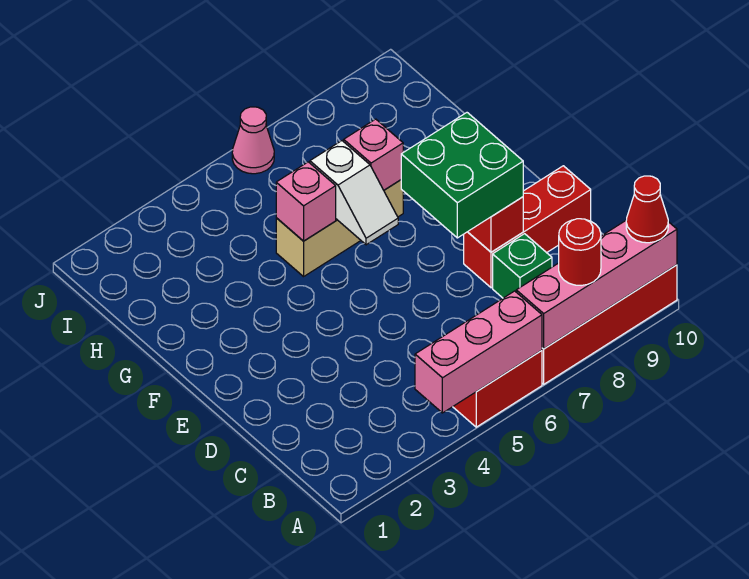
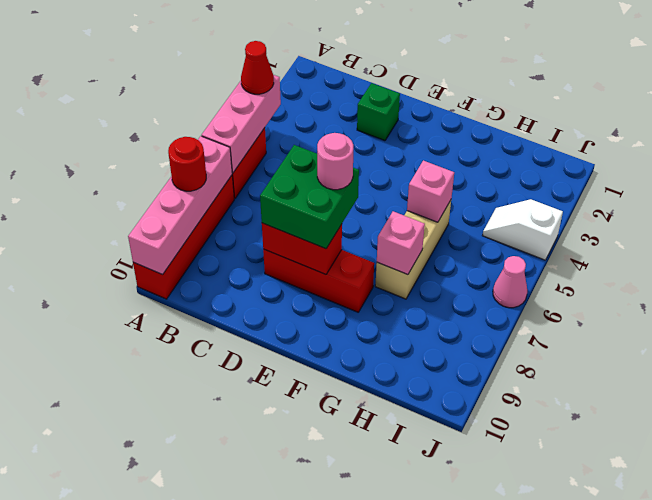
red cone A10 level 3 -> red cone A4 level 3
green brick C8 level 1 -> green brick D2 level 1
red brick D8:D10 level 1 -> red brick D8:F8 level 1
none -> pink round brick E7 level 4
white slope F6:G6 level 2 top G -> white slope I4:J4 level 1 top J

